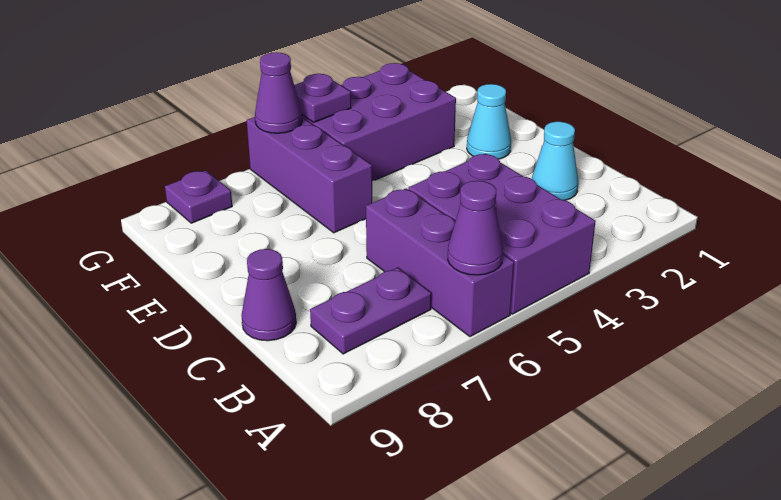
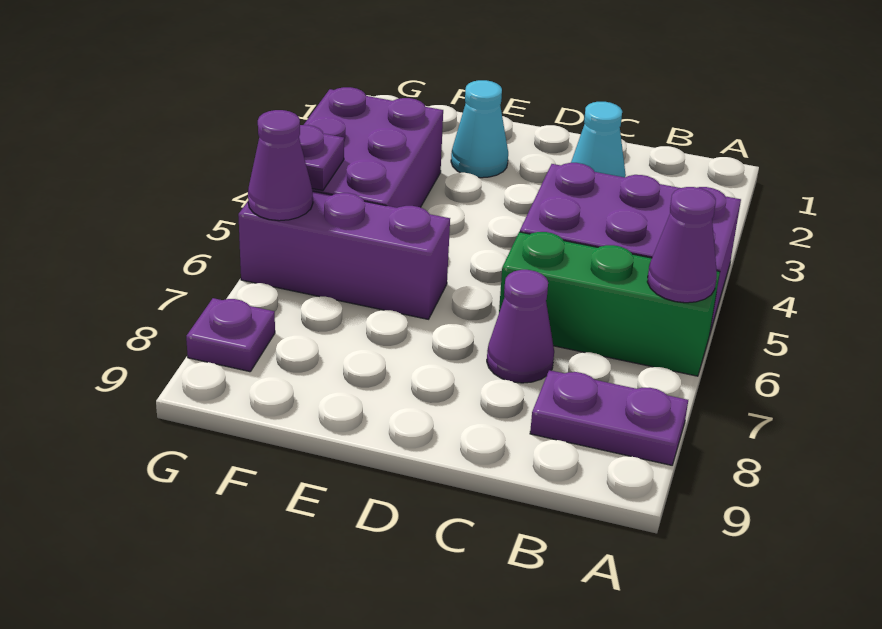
purple brick A6:C6 level 1 -> green brick A6:C6 level 1
purple plate B7:B8 level 1 -> purple plate A8:B8 level 1
purple cone C9 level 1 -> purple cone C7 level 1

